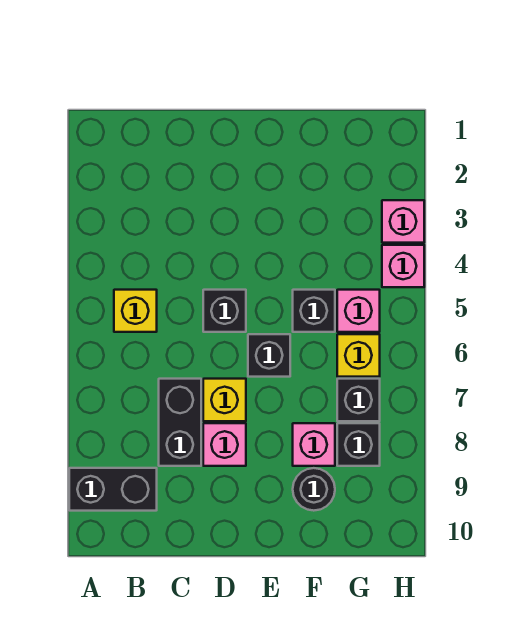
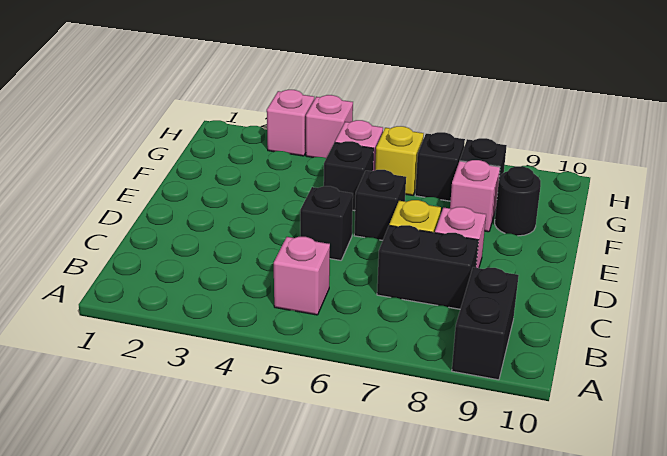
yellow brick B5 level 1 -> pink brick B5 level 1

